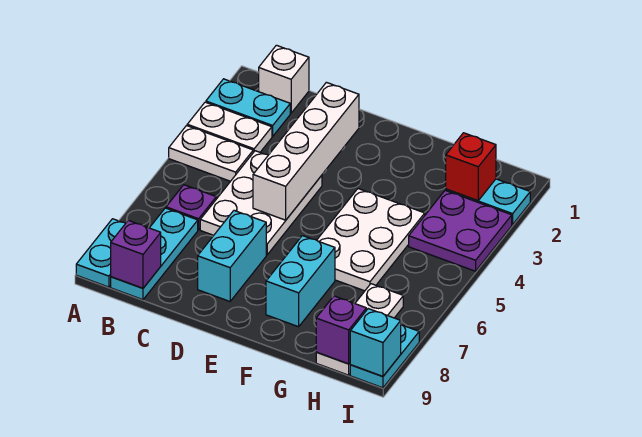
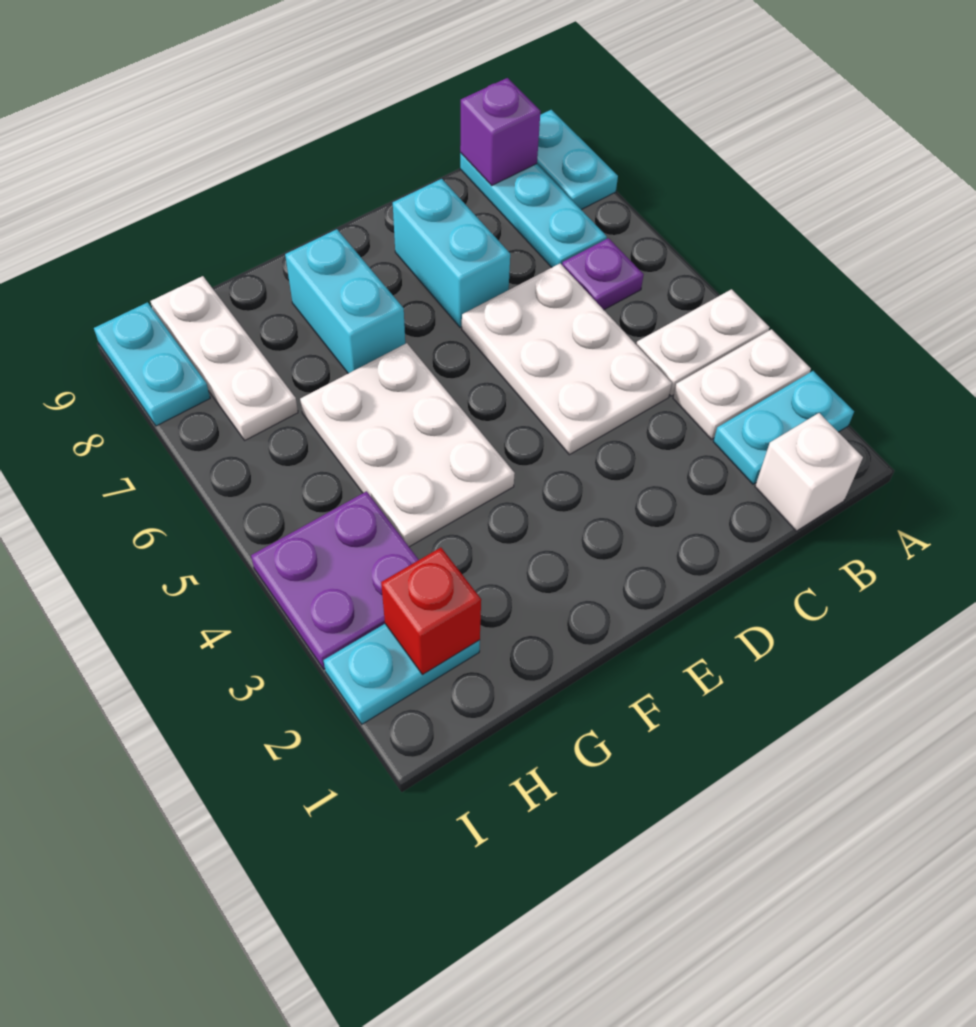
white brick D2:D5 level 2 -> none
purple brick H9 level 2 -> none
cyan brick I9 level 2 -> none

